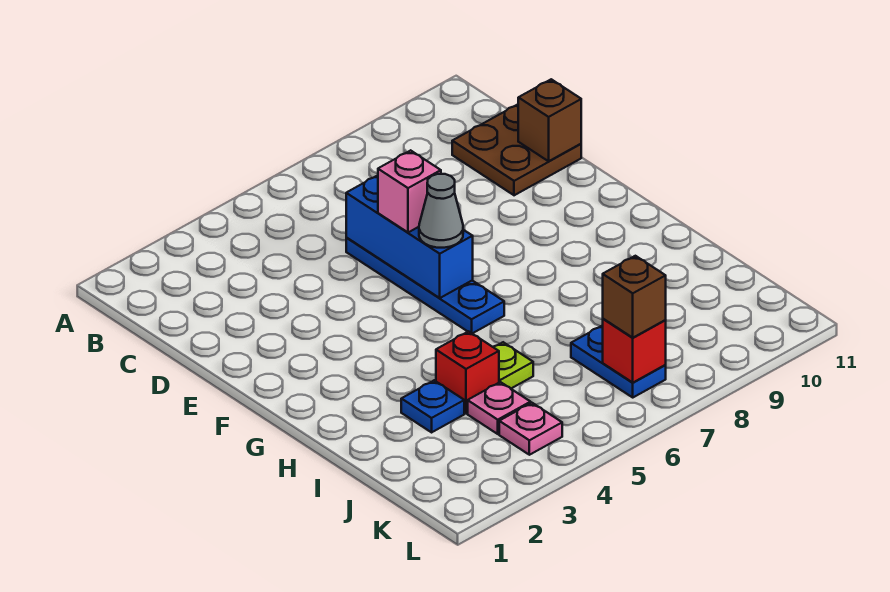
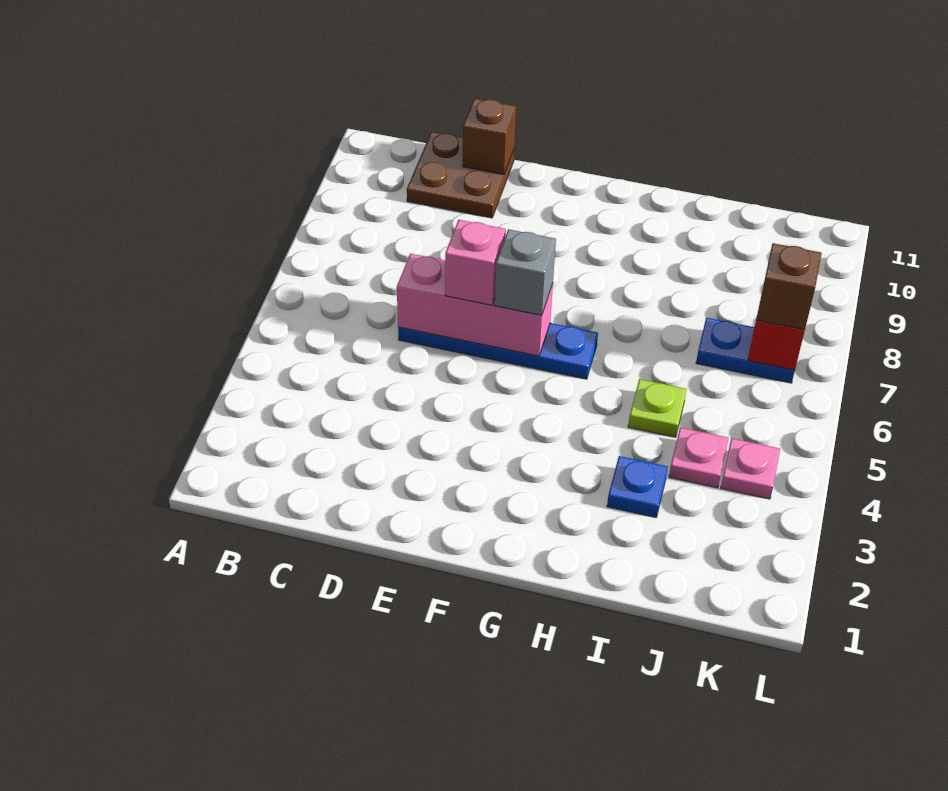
blue brick D6:F6 level 2 -> pink brick D6:F6 level 2
grey cone F6 level 3 -> grey brick F6 level 3
red brick I4 level 1 -> none

